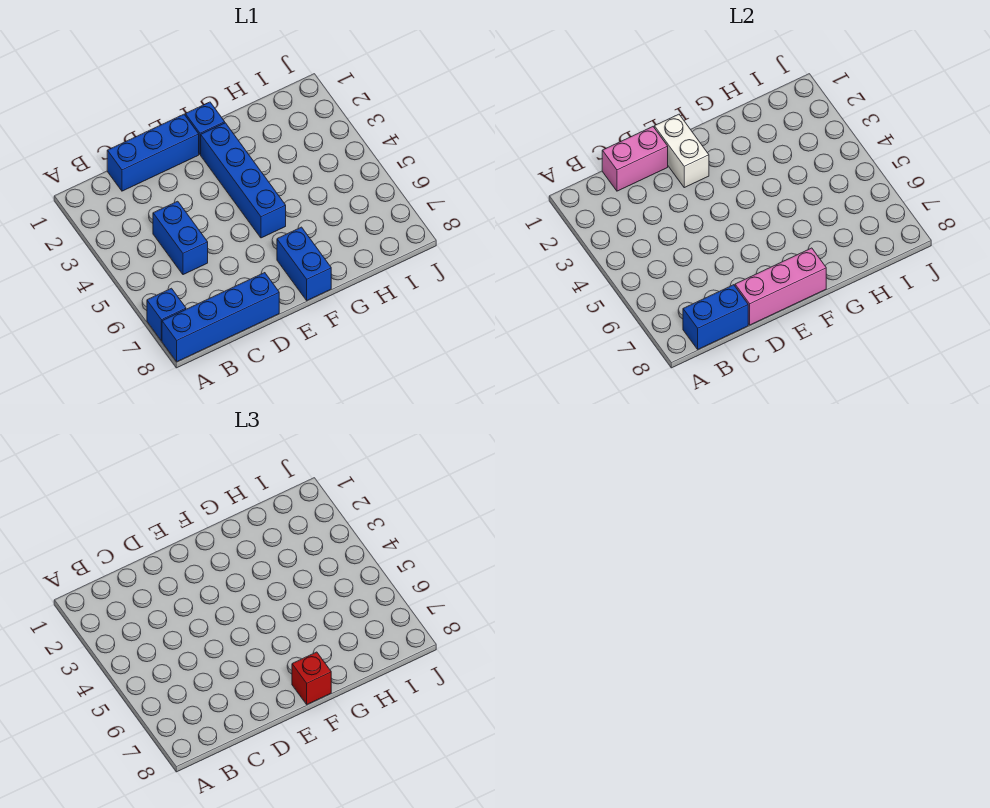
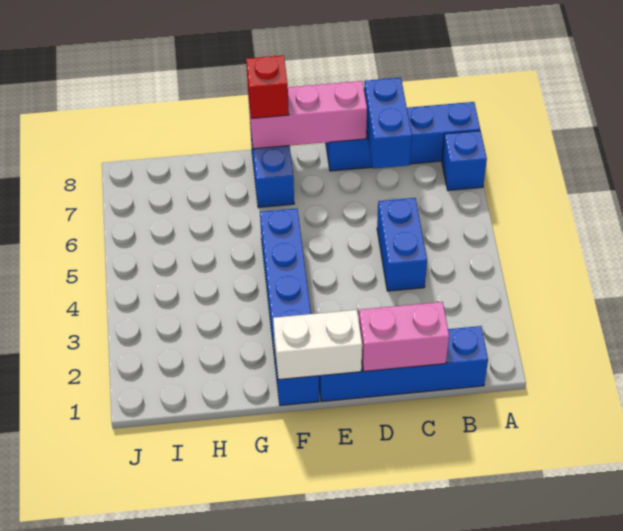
blue brick B8:C8 level 2 -> blue brick C7:C8 level 2
blue brick C1:E1 level 1 -> blue brick B1:E1 level 1
white brick E1:E2 level 2 -> white brick E1:F1 level 2

